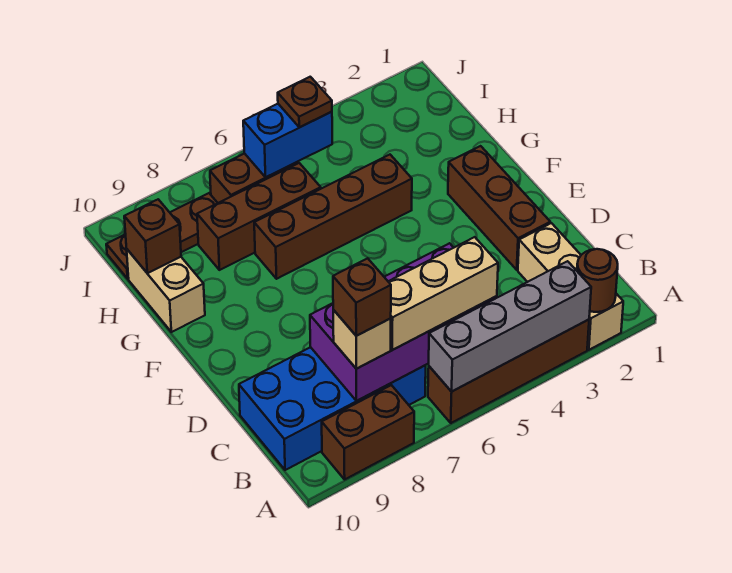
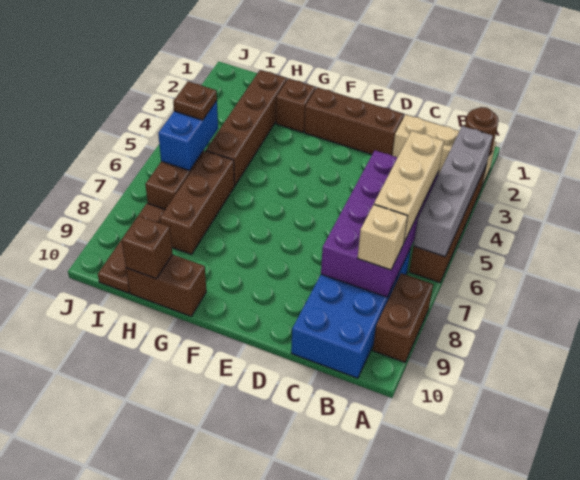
brown brick B8 level 4 -> brown brick G2 level 1
brown brick G4:G7 level 1 -> brown brick H2:H5 level 1
tan brick G10:H10 level 1 -> brown brick G10:H10 level 1

